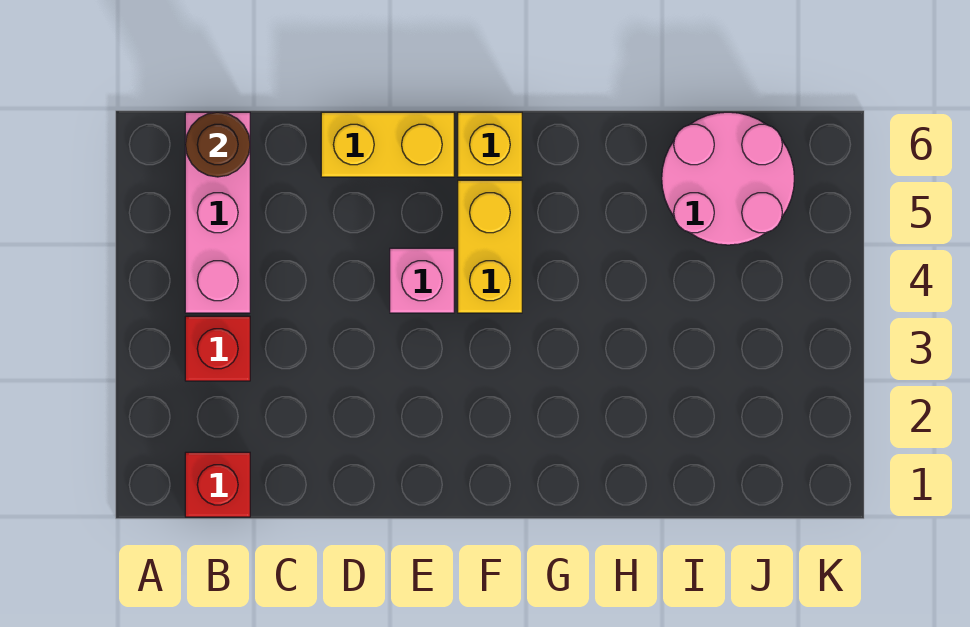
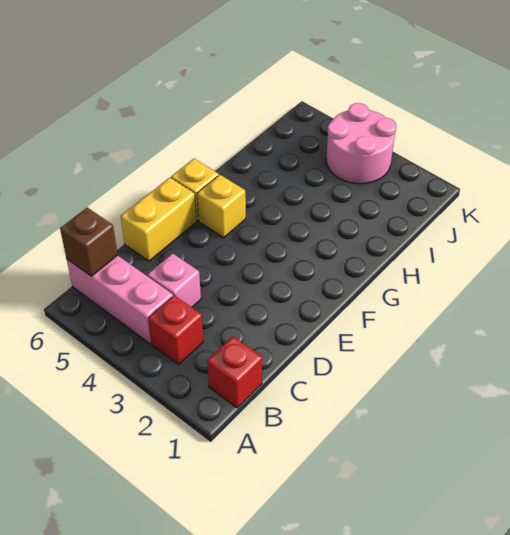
brown round brick B6 level 2 -> brown brick B6 level 2
pink brick E4 level 1 -> pink brick C4 level 1
yellow brick F4:F5 level 1 -> yellow brick F5 level 1
pink round brick I5:J6 level 1 -> pink round brick J3:K4 level 1

